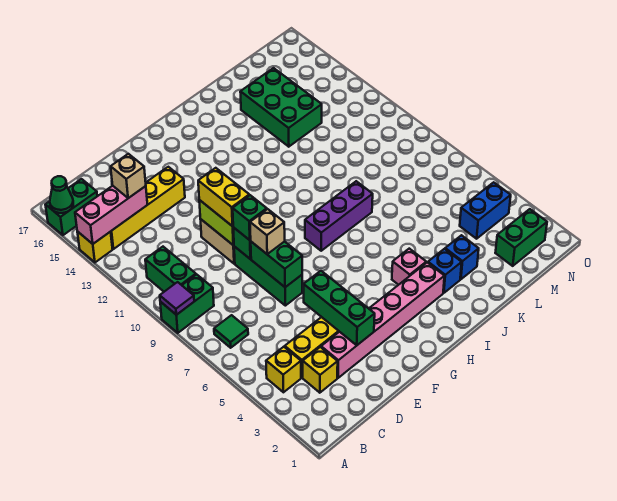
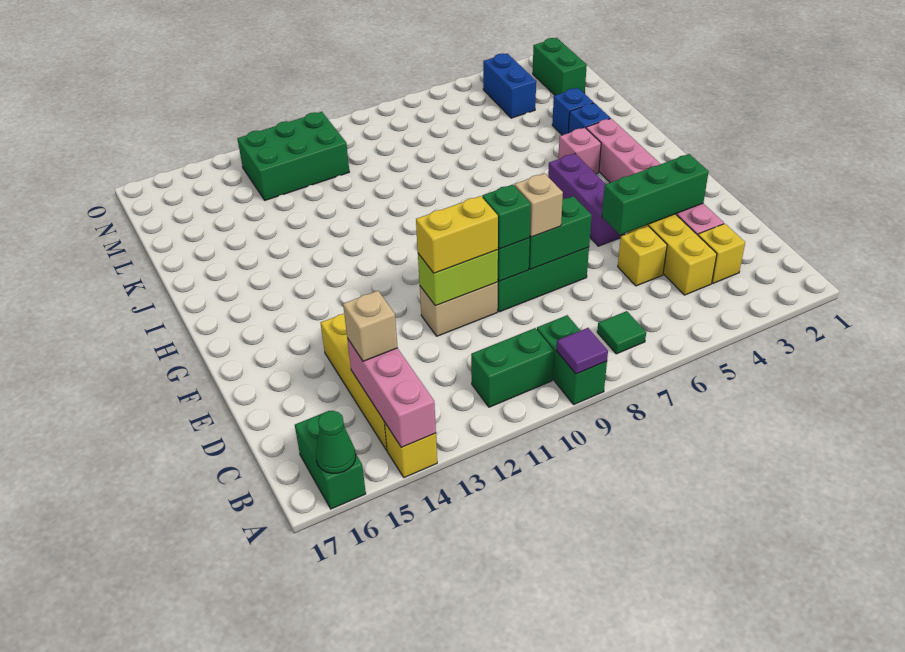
yellow brick B4 level 1 -> yellow brick D5 level 1
purple brick H8:J8 level 1 -> purple brick F5:H5 level 1
green brick K13:L15 level 1 -> green brick M11:N13 level 1

